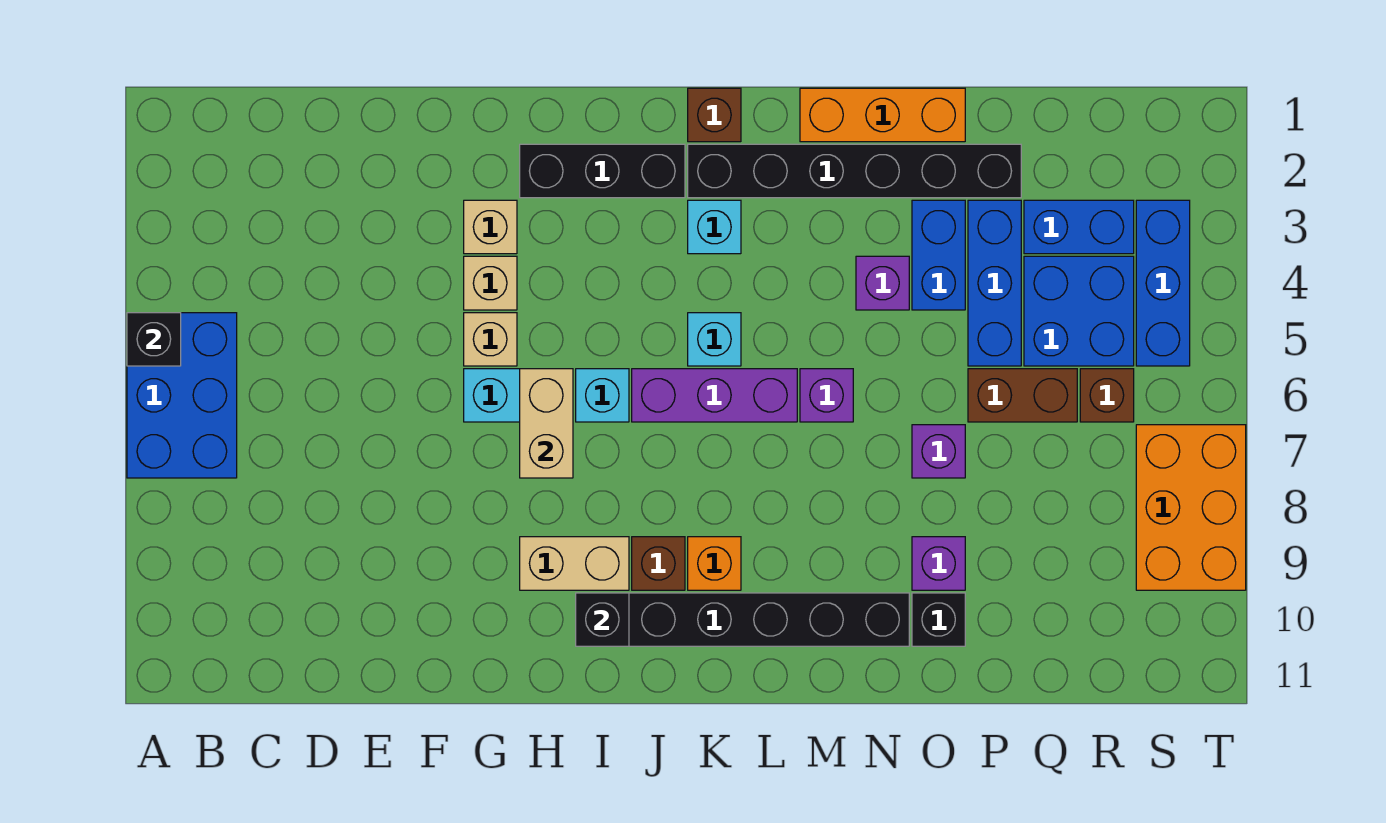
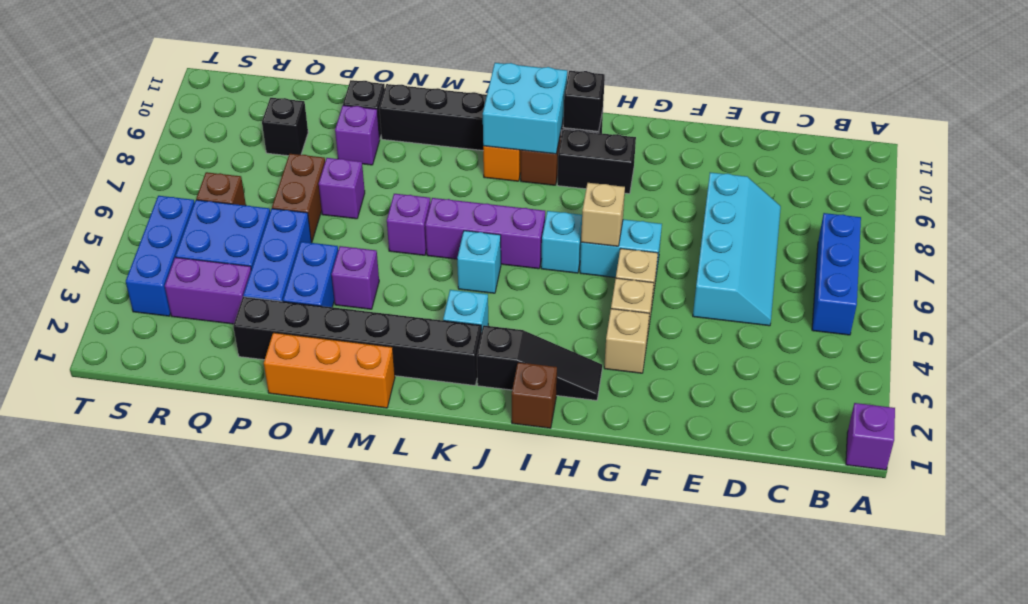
none -> purple brick A1 level 1
blue brick A5:B7 level 1 -> blue brick B5:B7 level 1
black brick A5 level 2 -> black brick Q9 level 1
none -> cyan slope D5:E8 level 1 top E
black brick H2:J2 level 1 -> black slope H2:J2 level 1 top J
tan brick H6:H7 level 2 -> tan brick H6 level 2
tan brick H9:I9 level 1 -> black brick H9:I9 level 1
none -> cyan brick J9:K10 level 2
brown brick K1 level 1 -> brown brick I1 level 1
brown brick P6:Q6 level 1 -> brown brick P6:P7 level 1
blue brick Q3:R3 level 1 -> purple brick Q3:R3 level 1
orange brick S7:T9 level 1 -> none

